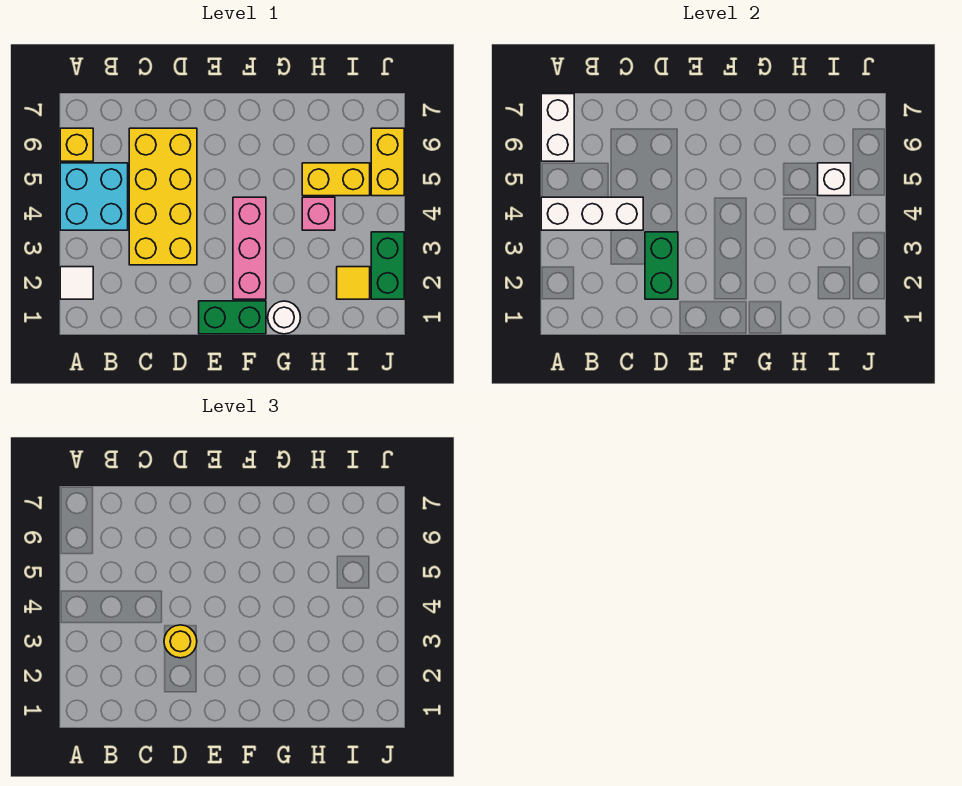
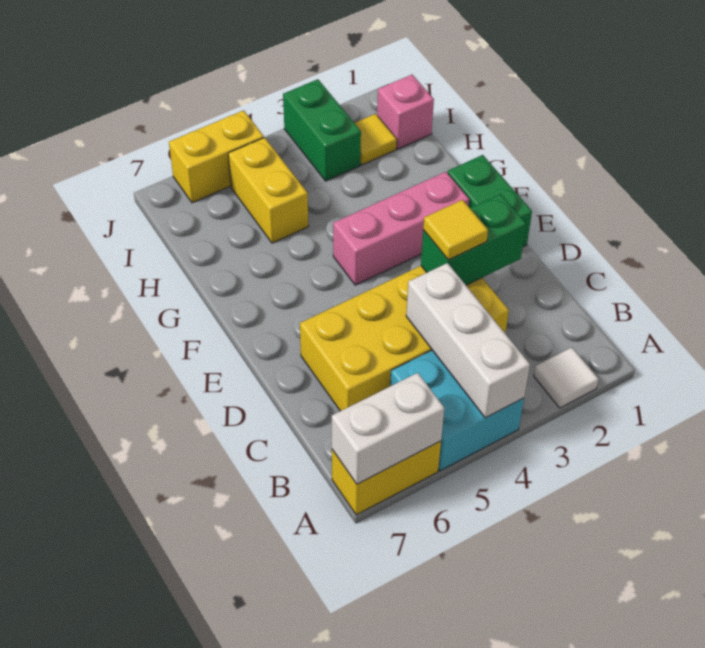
yellow brick A6 level 1 -> yellow brick A6:A7 level 1
yellow round brick D3 level 3 -> yellow tile D3 level 3
white round brick G1 level 1 -> none
pink brick H4 level 1 -> pink brick I1 level 1
white brick I5 level 2 -> none
green brick J2:J3 level 1 -> green brick I3:J3 level 1

